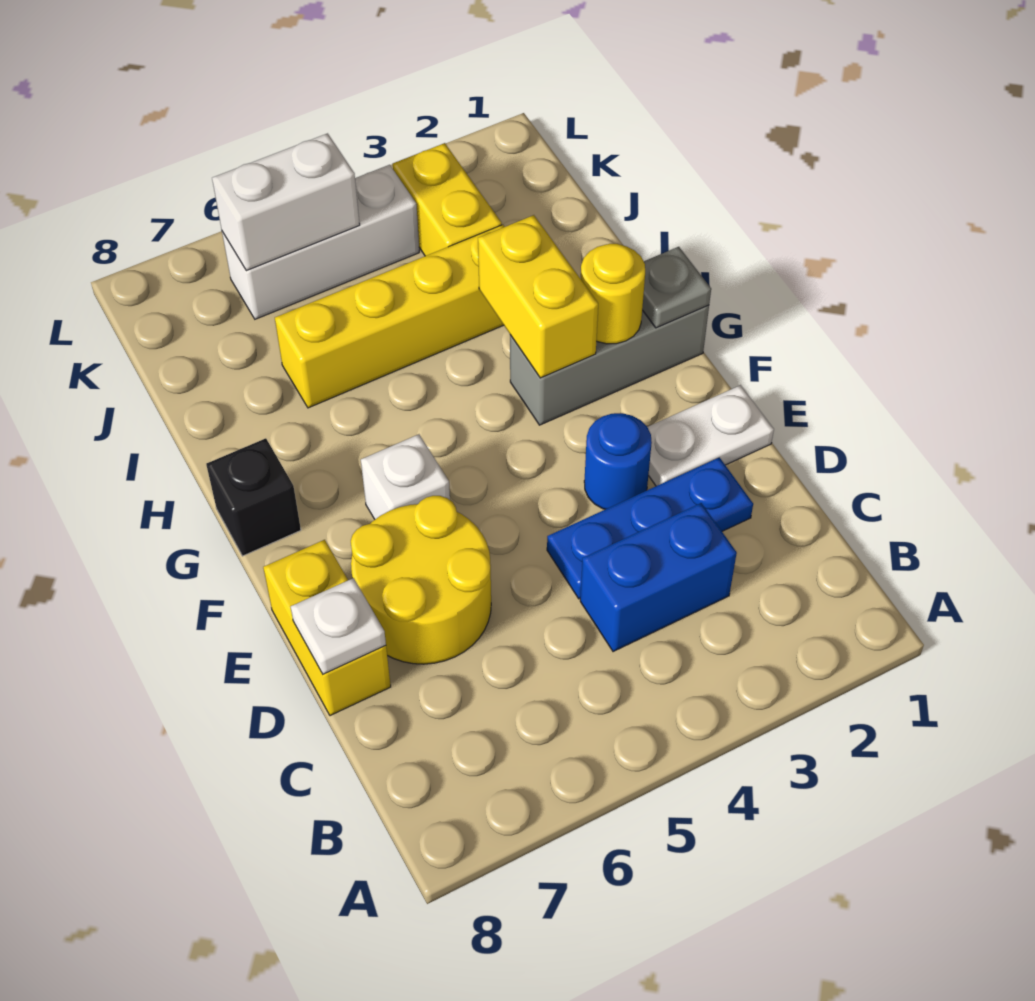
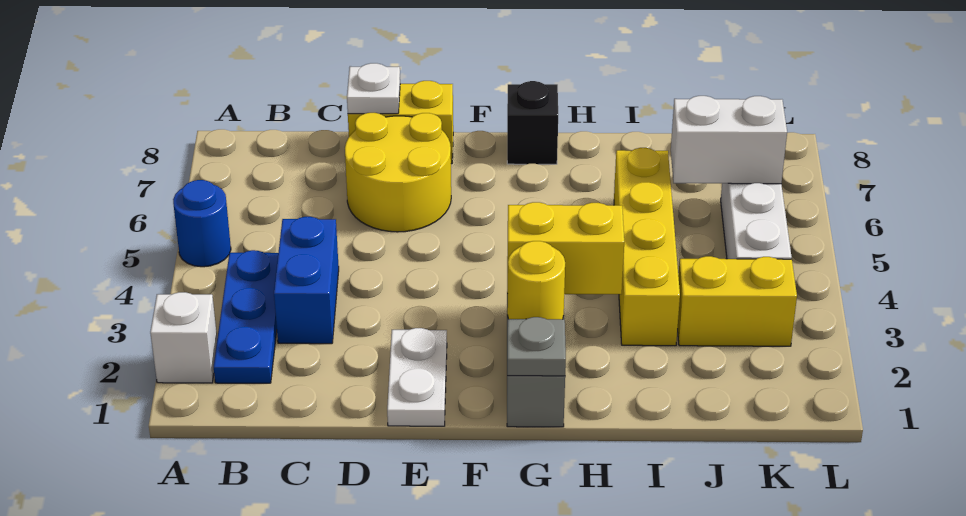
blue plate D2:D4 level 1 -> blue plate B2:B4 level 1
blue round brick E3 level 1 -> blue round brick A5 level 1
white brick F6 level 1 -> white brick A2 level 1
white brick K5:K6 level 2 -> white brick J6:K6 level 2

